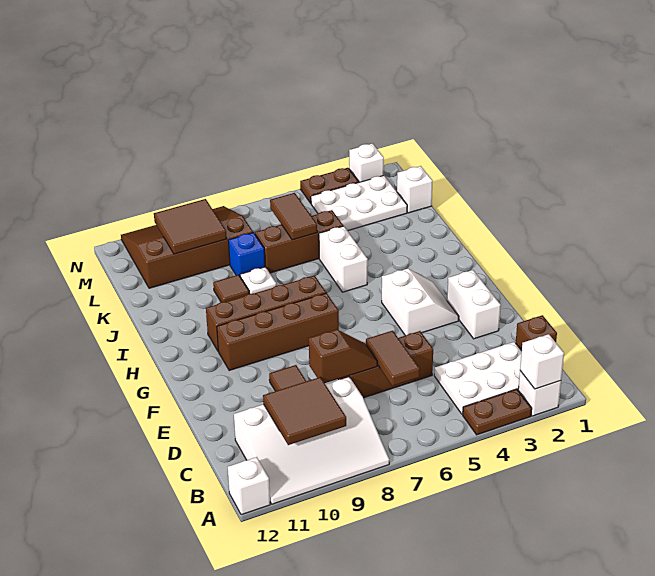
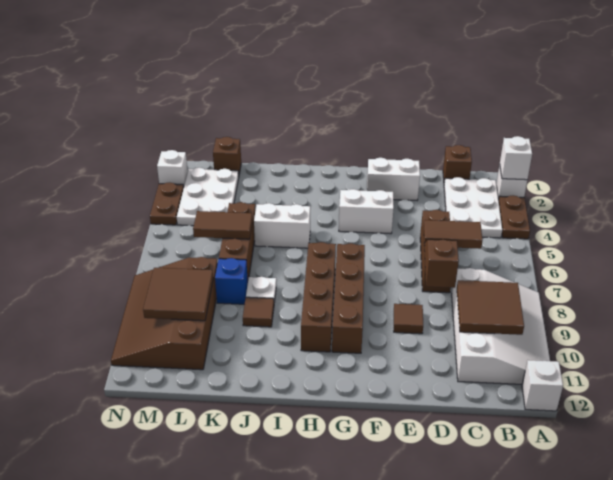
white brick L1 level 1 -> brown brick L1 level 1

